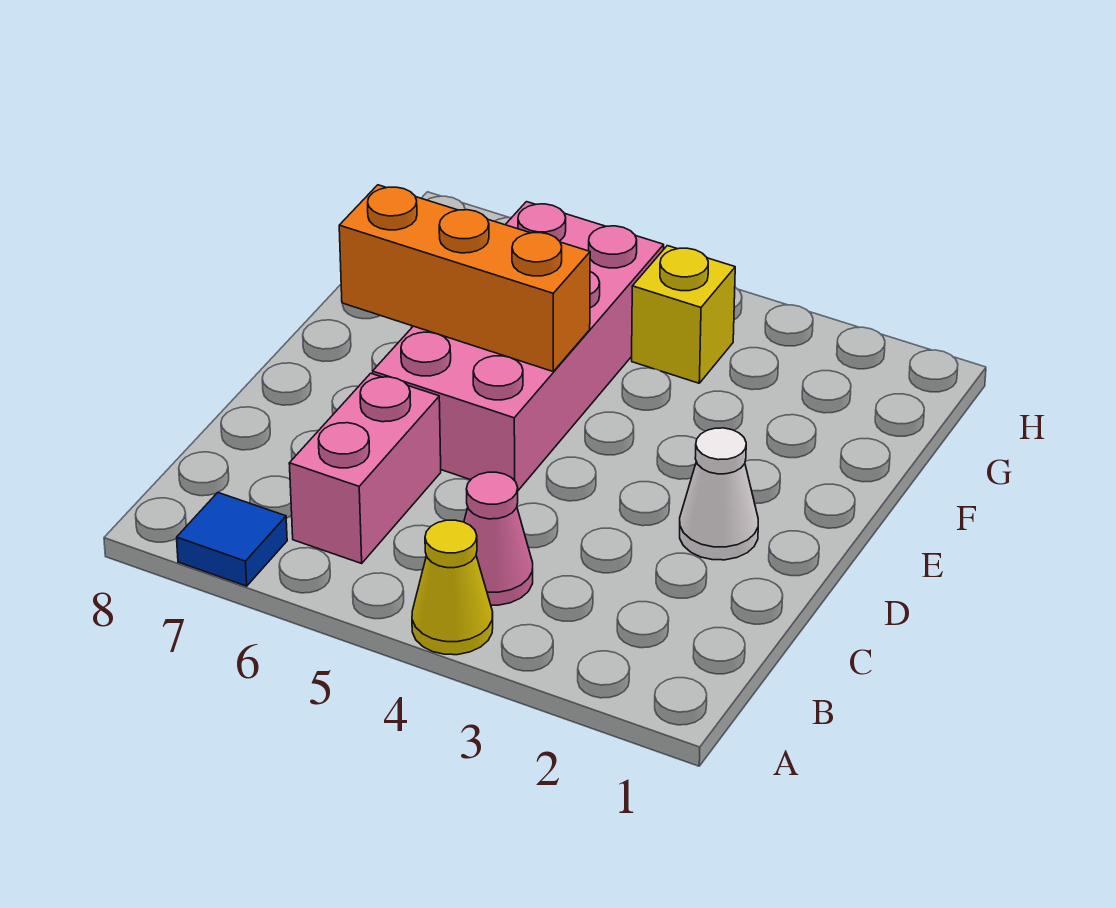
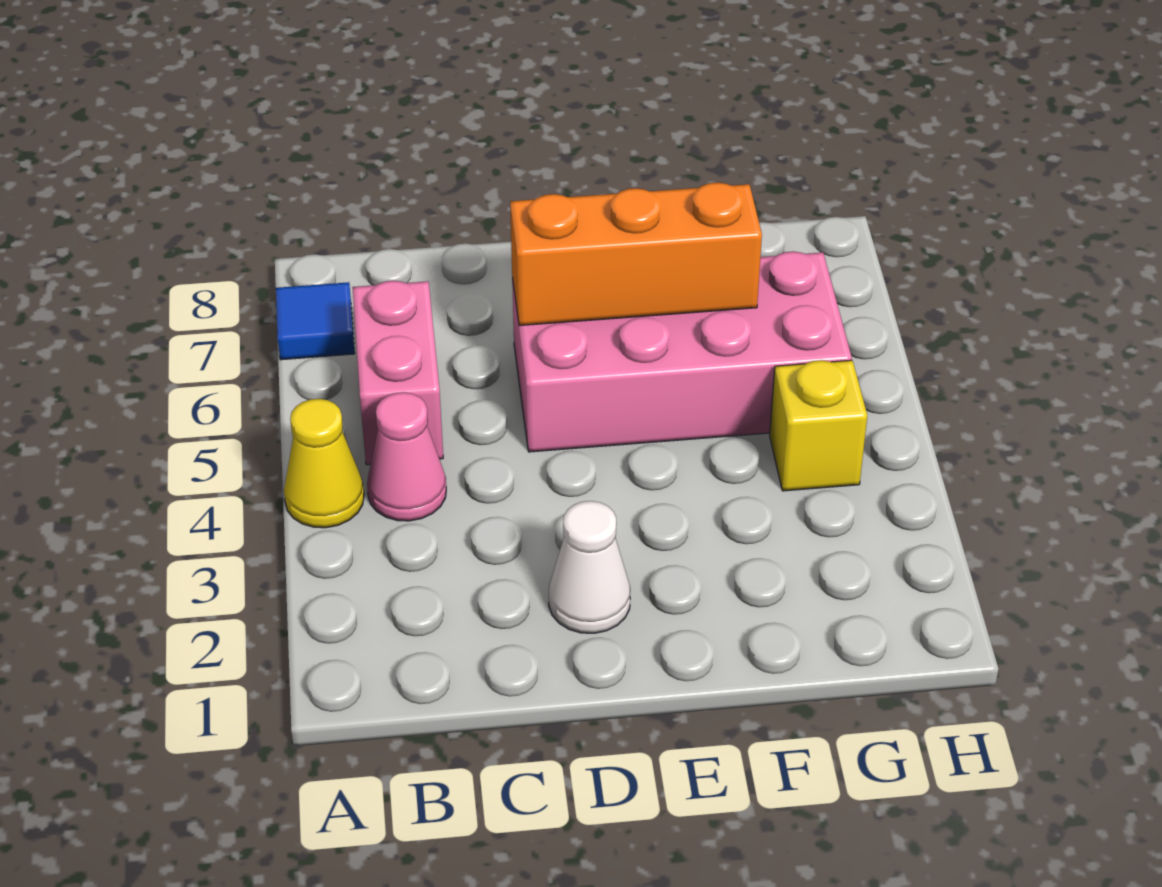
pink brick B6:C6 level 1 -> pink brick B5:B6 level 1
orange brick E5:E7 level 2 -> orange brick D6:F6 level 2

